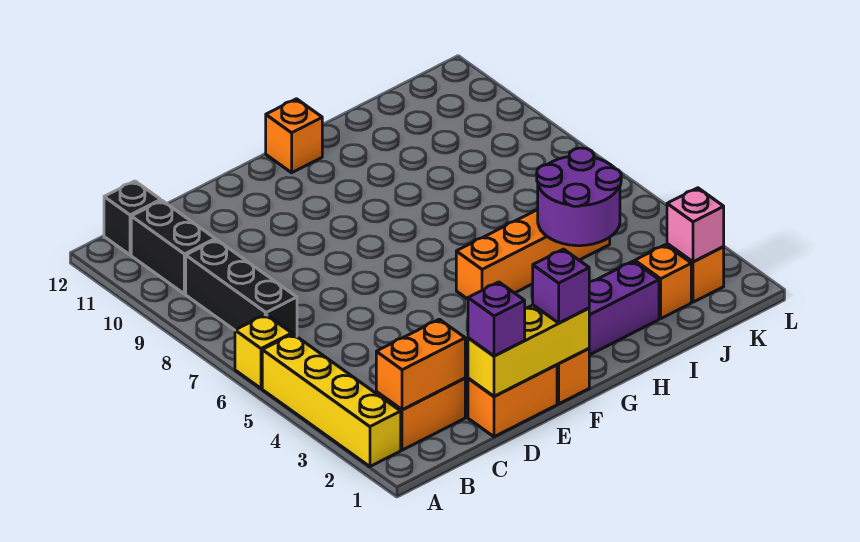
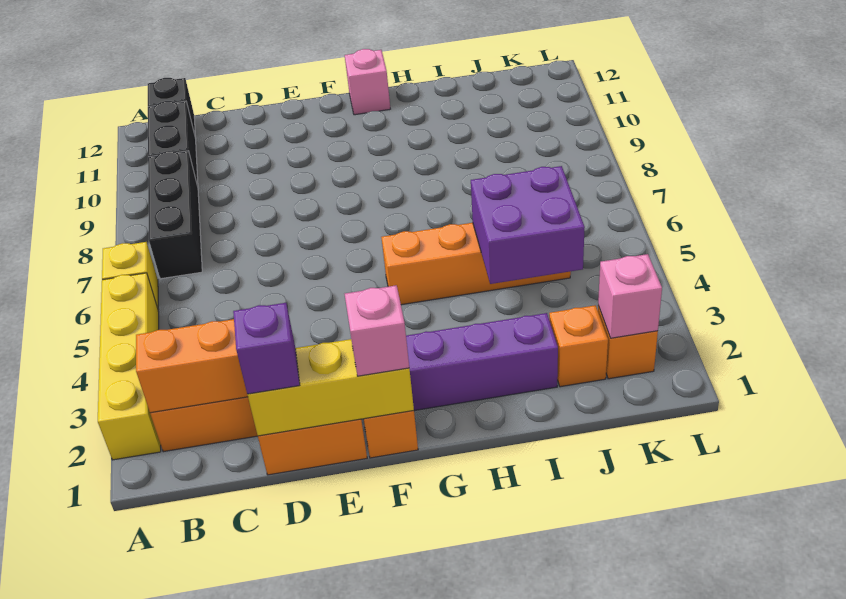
purple brick F1 level 3 -> pink brick F1 level 3
orange brick G12 level 1 -> pink brick G12 level 1
purple round brick I4:J5 level 2 -> purple brick I4:J5 level 2

